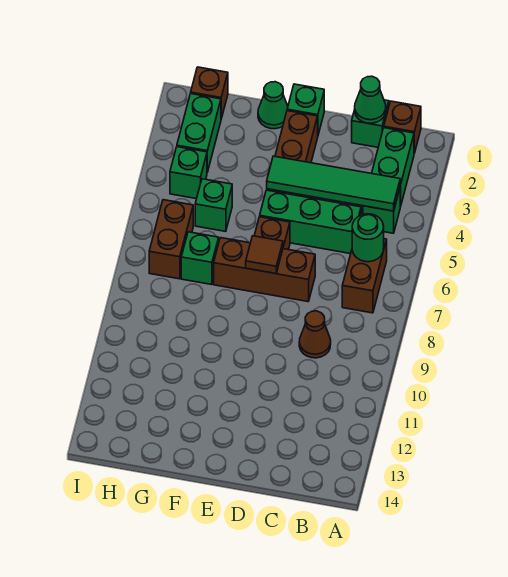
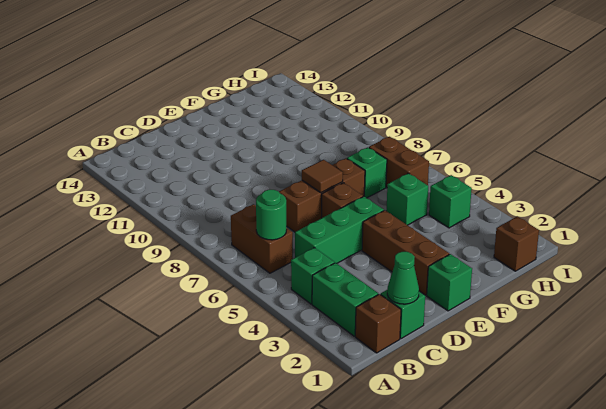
green tile B4:E4 level 2 -> none
brown cone C9 level 1 -> none
green cone F1 level 1 -> none
green brick H2:H3 level 1 -> none

